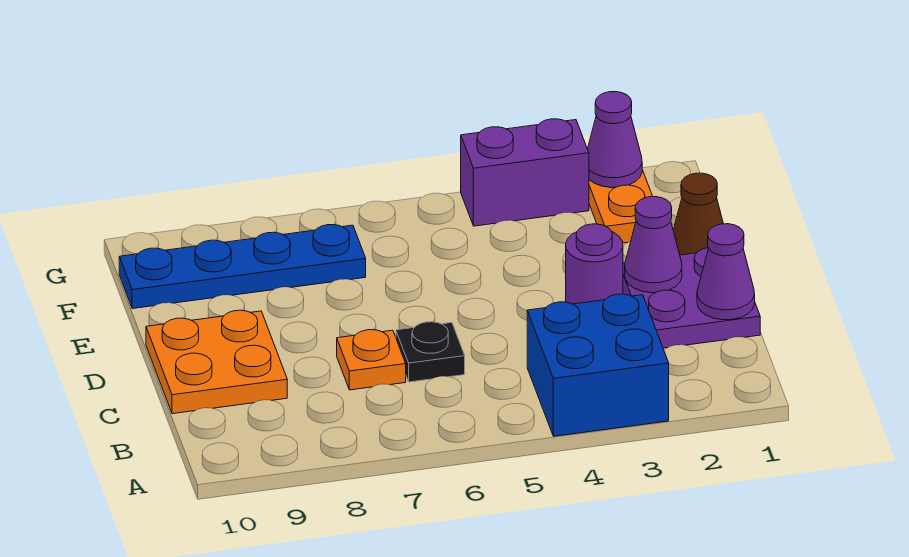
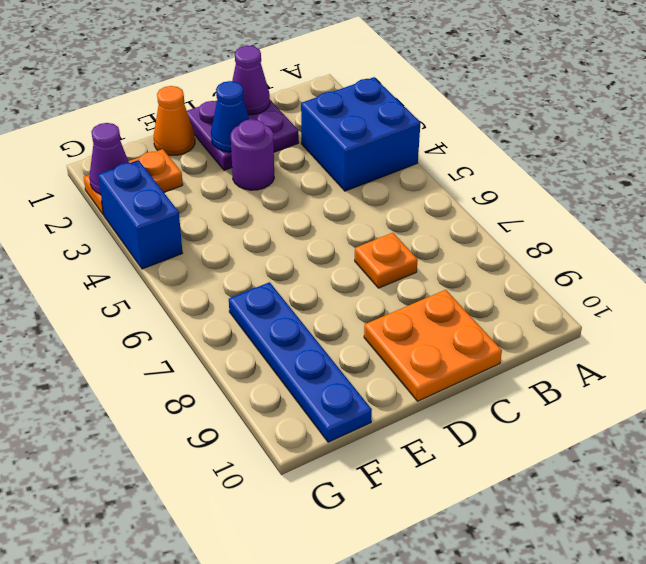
black plate C6 level 1 -> none
purple cone D2 level 2 -> blue cone D2 level 2
brown cone E1 level 1 -> orange cone E1 level 1
purple brick G3:G4 level 1 -> blue brick G3:G4 level 1

